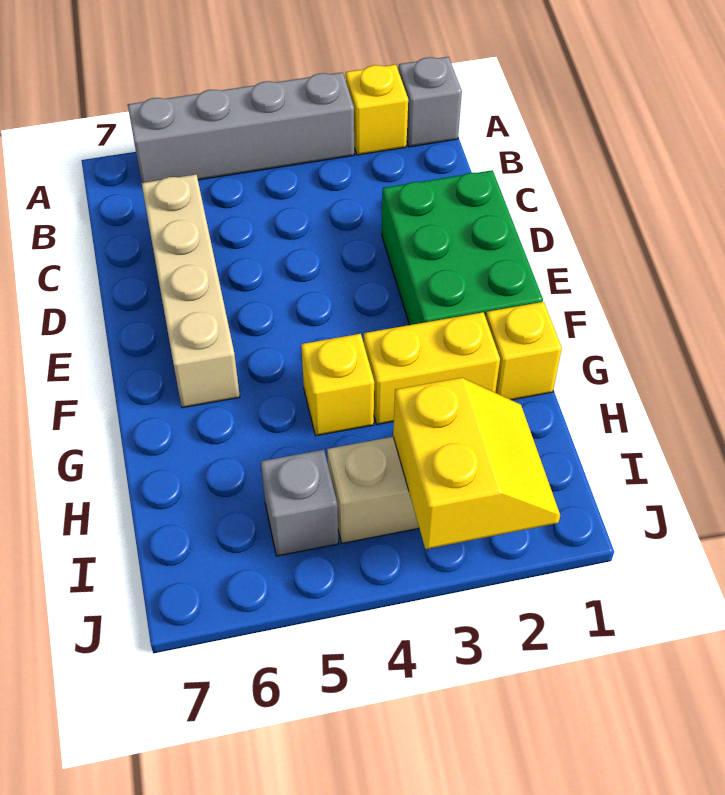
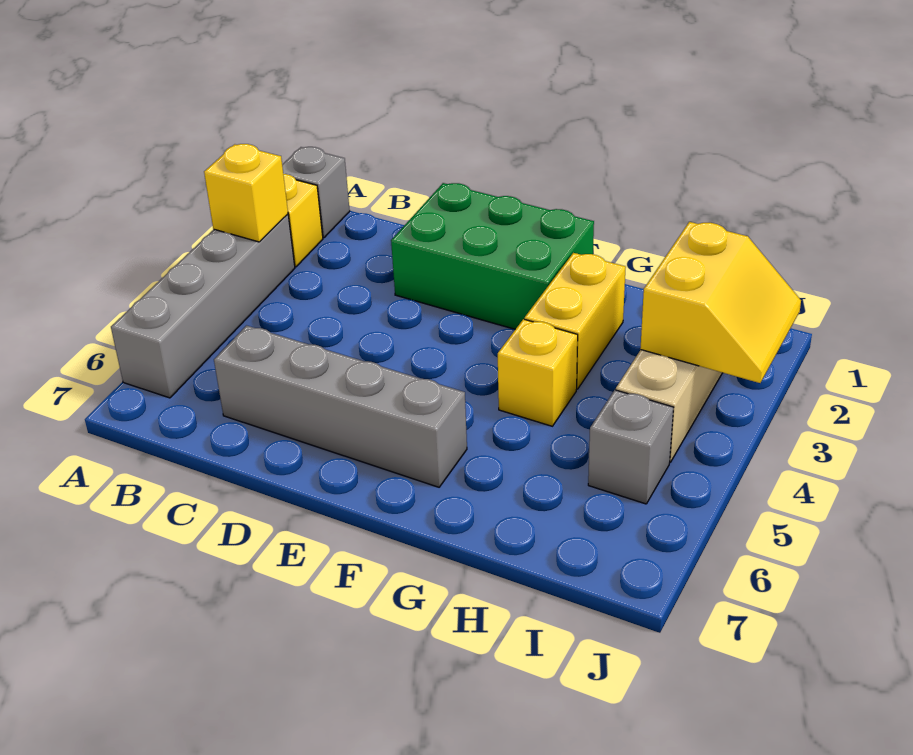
tan brick C6:F6 level 1 -> grey brick C6:F6 level 1
yellow brick G1 level 1 -> yellow brick A3 level 2
yellow slope I2:J3 level 2 top 3 -> yellow slope I2:J3 level 2 top I

